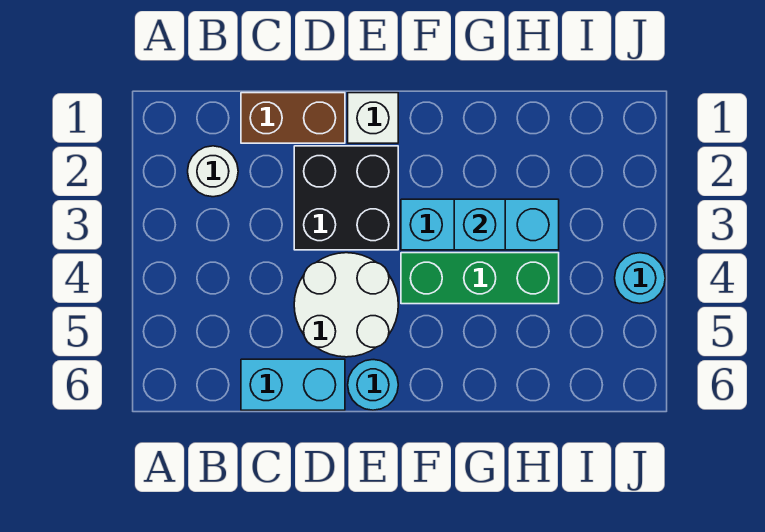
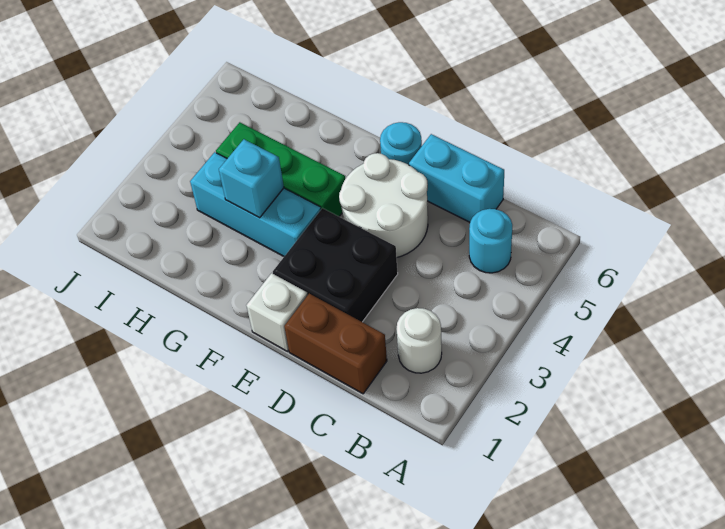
cyan round brick J4 level 1 -> cyan round brick B5 level 1

